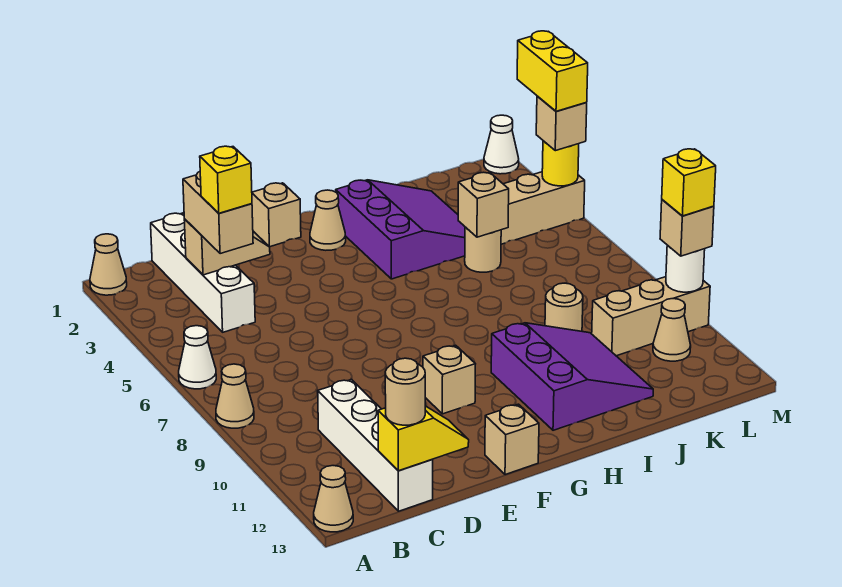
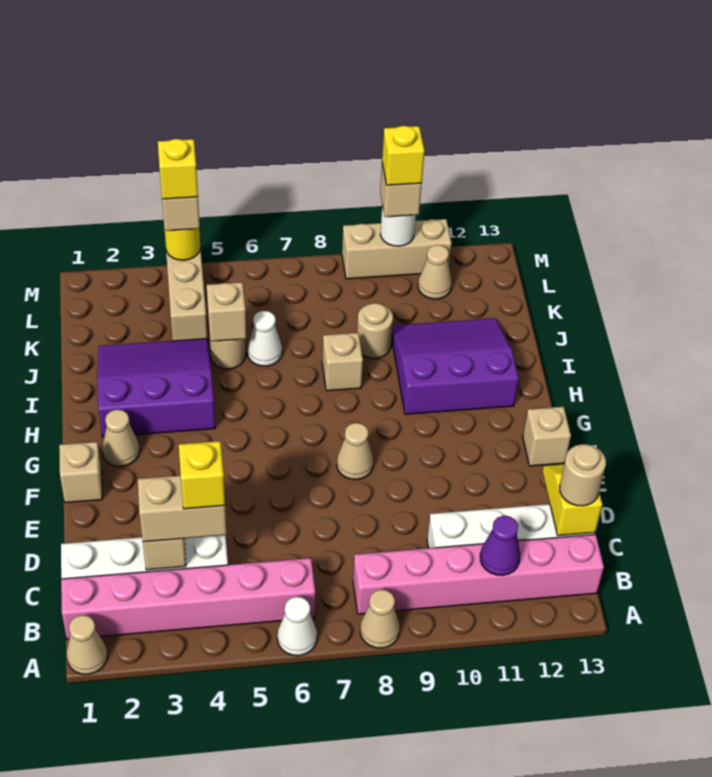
tan cone A13 level 1 -> tan cone F8 level 1
none -> pink brick B1:B6 level 1
none -> pink brick B8:B13 level 1
none -> purple cone B11 level 2
tan brick F10 level 1 -> tan brick I8 level 1
tan brick K10:M10 level 1 -> tan brick M9:M11 level 1
white cone M1 level 1 -> white cone J6 level 1
yellow brick M3:M4 level 4 -> yellow brick M4 level 4

